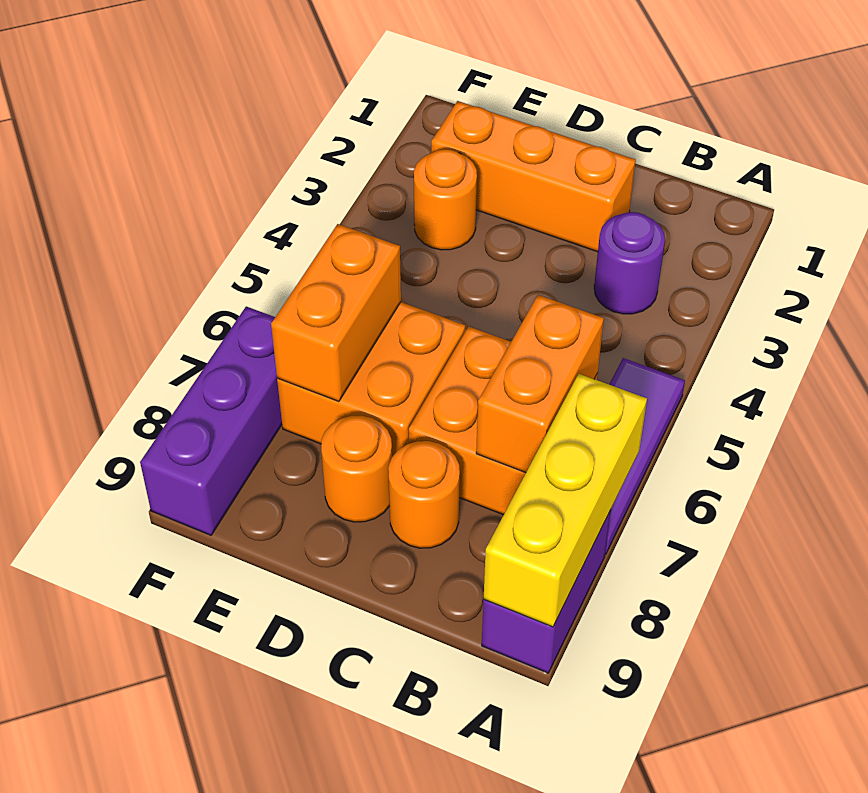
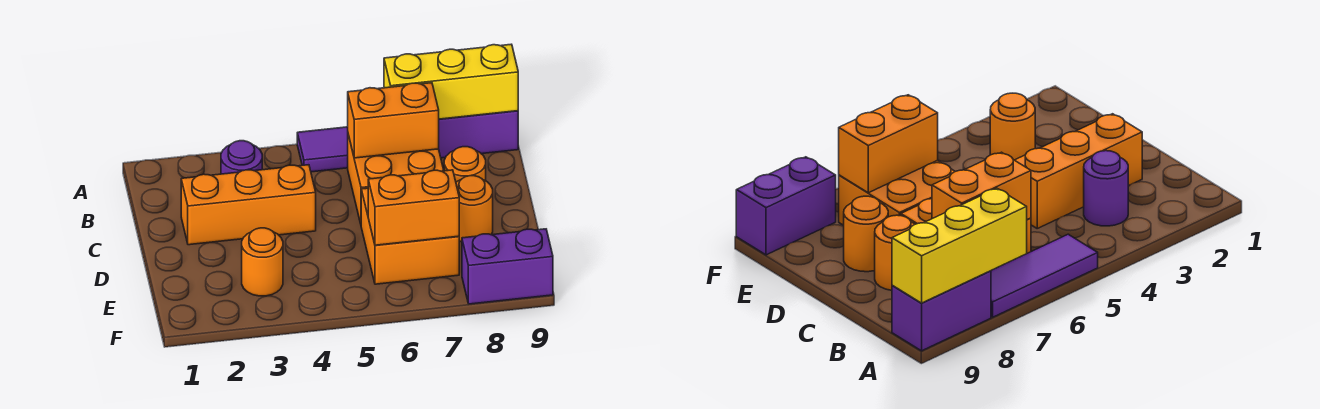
orange brick C2:E2 level 1 -> orange brick C2:C4 level 1
purple brick F7:F9 level 1 -> purple brick F8:F9 level 1

